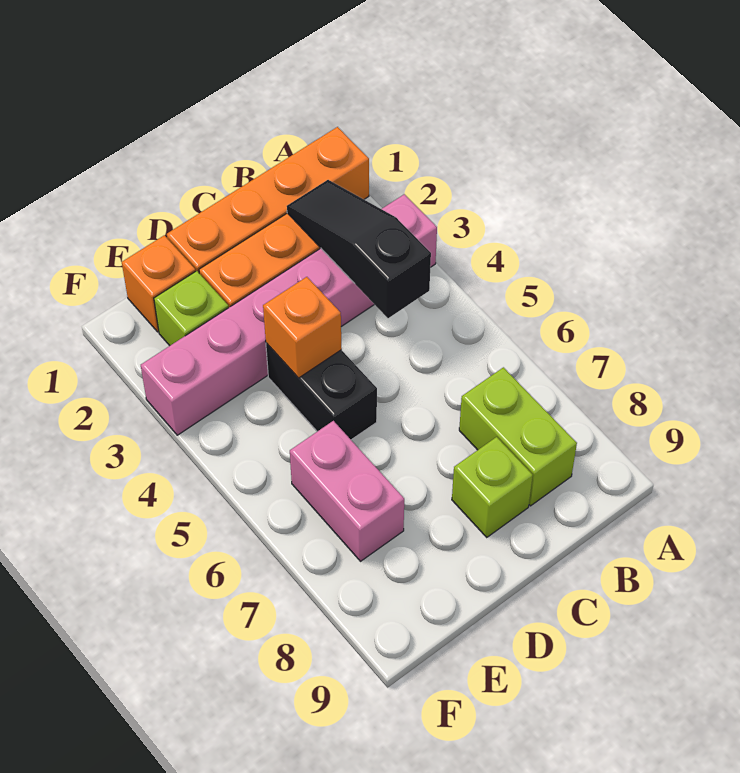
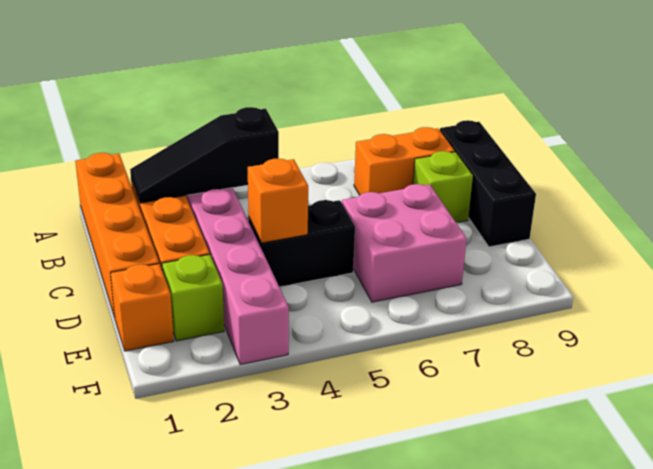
lime brick B7:B8 level 1 -> orange brick B7:B8 level 1
none -> black brick B9:D9 level 1
pink brick E6:E7 level 1 -> pink brick D6:E7 level 1

